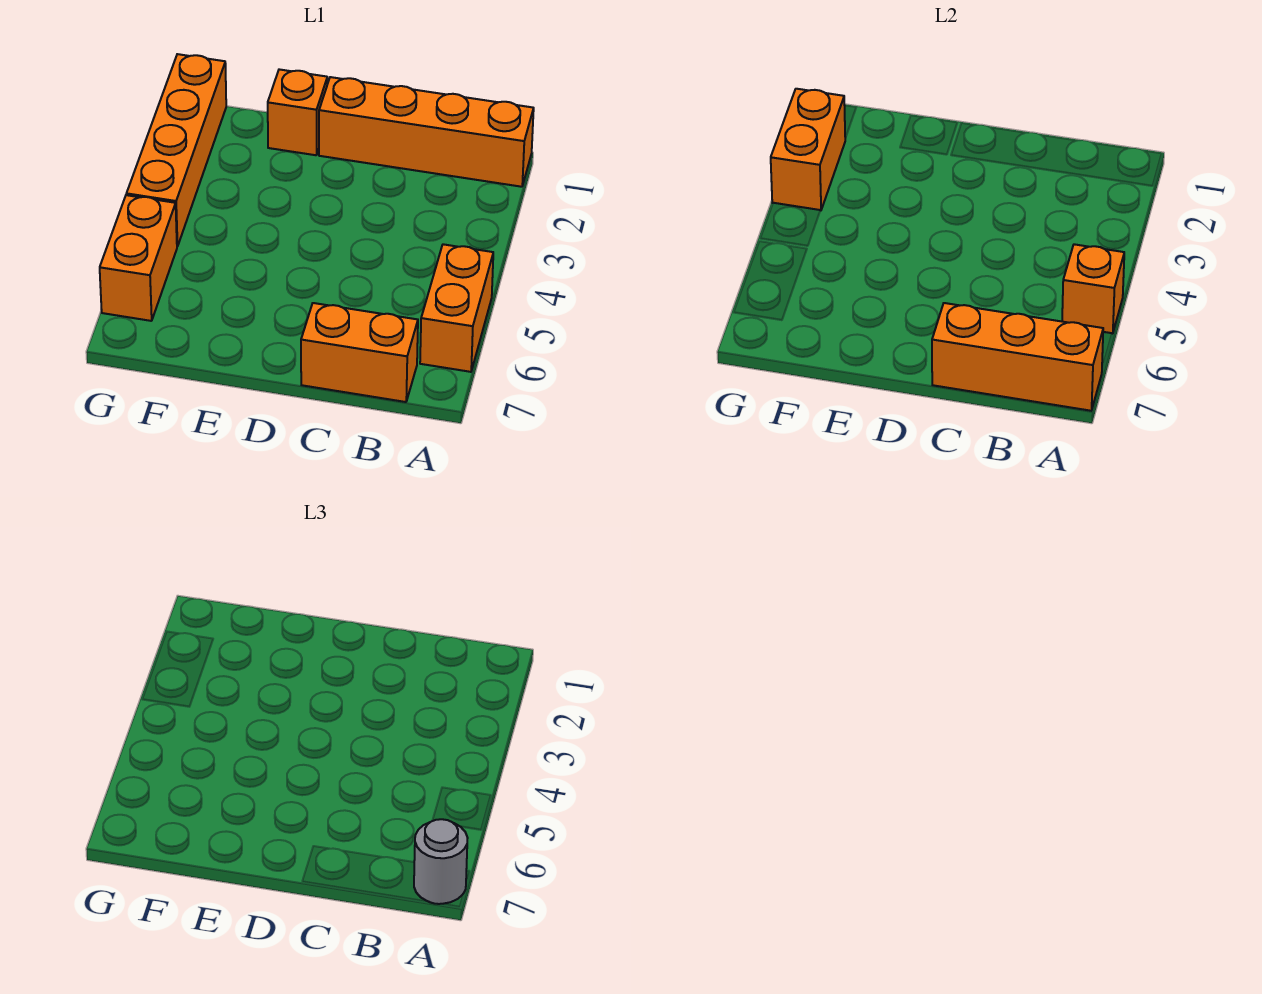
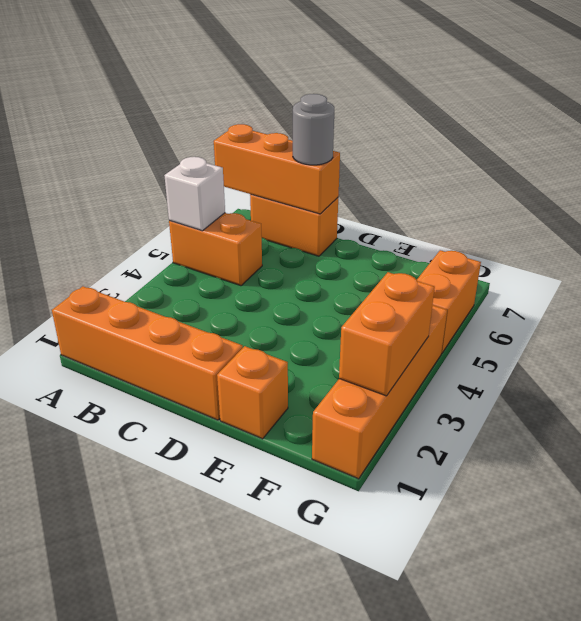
orange brick A5:A6 level 1 -> orange brick A5:B5 level 1
orange brick A5 level 2 -> white brick A5 level 2
grey round brick A7 level 3 -> grey round brick C7 level 3

